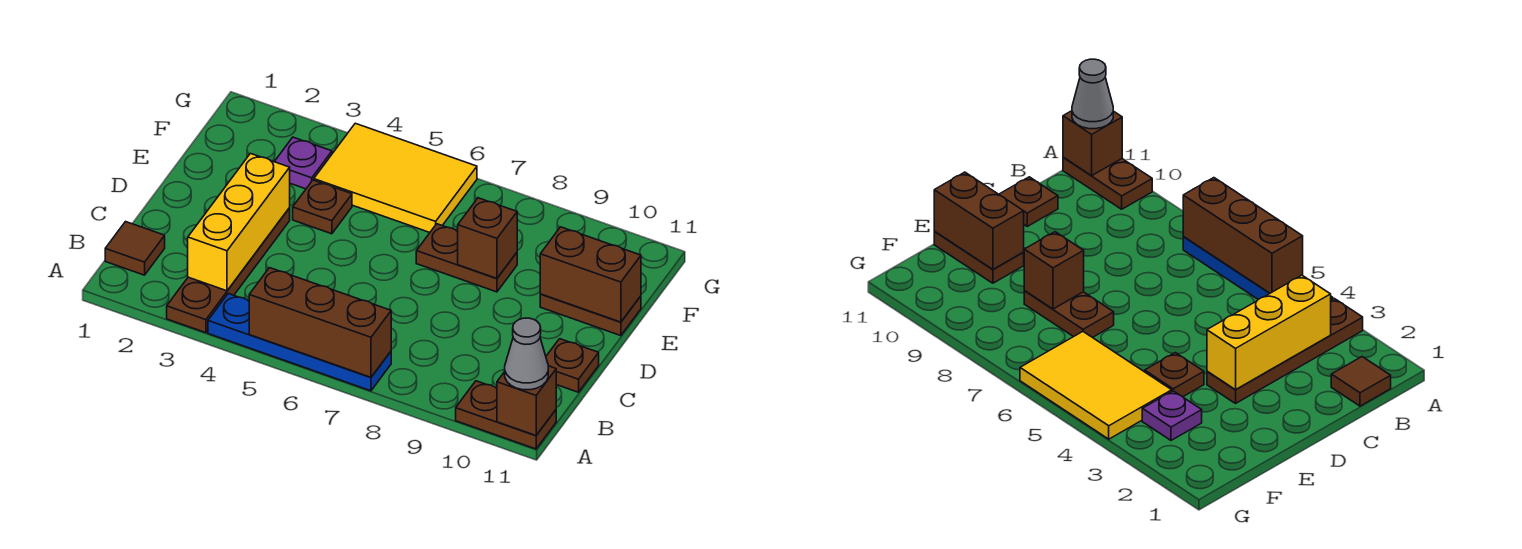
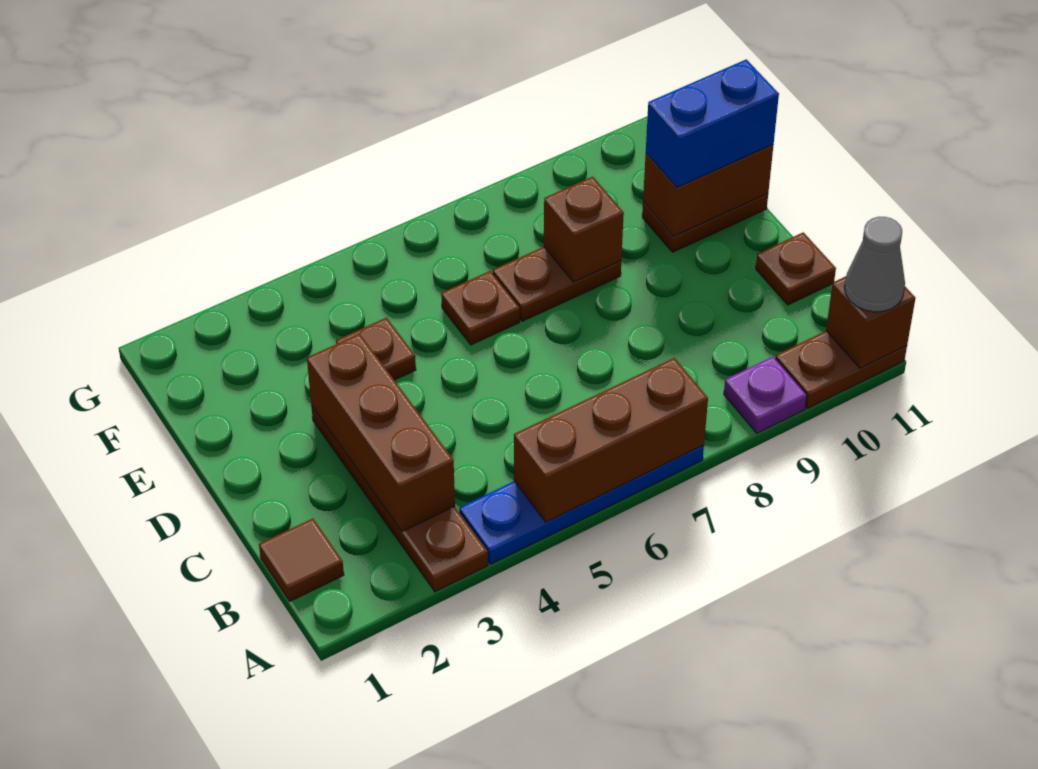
yellow brick B3:D3 level 2 -> brown brick B3:D3 level 2
none -> brown plate E6 level 1
none -> blue brick E10:E11 level 3
purple plate F3 level 1 -> purple plate A9 level 1
yellow tile F4:G6 level 1 -> none

